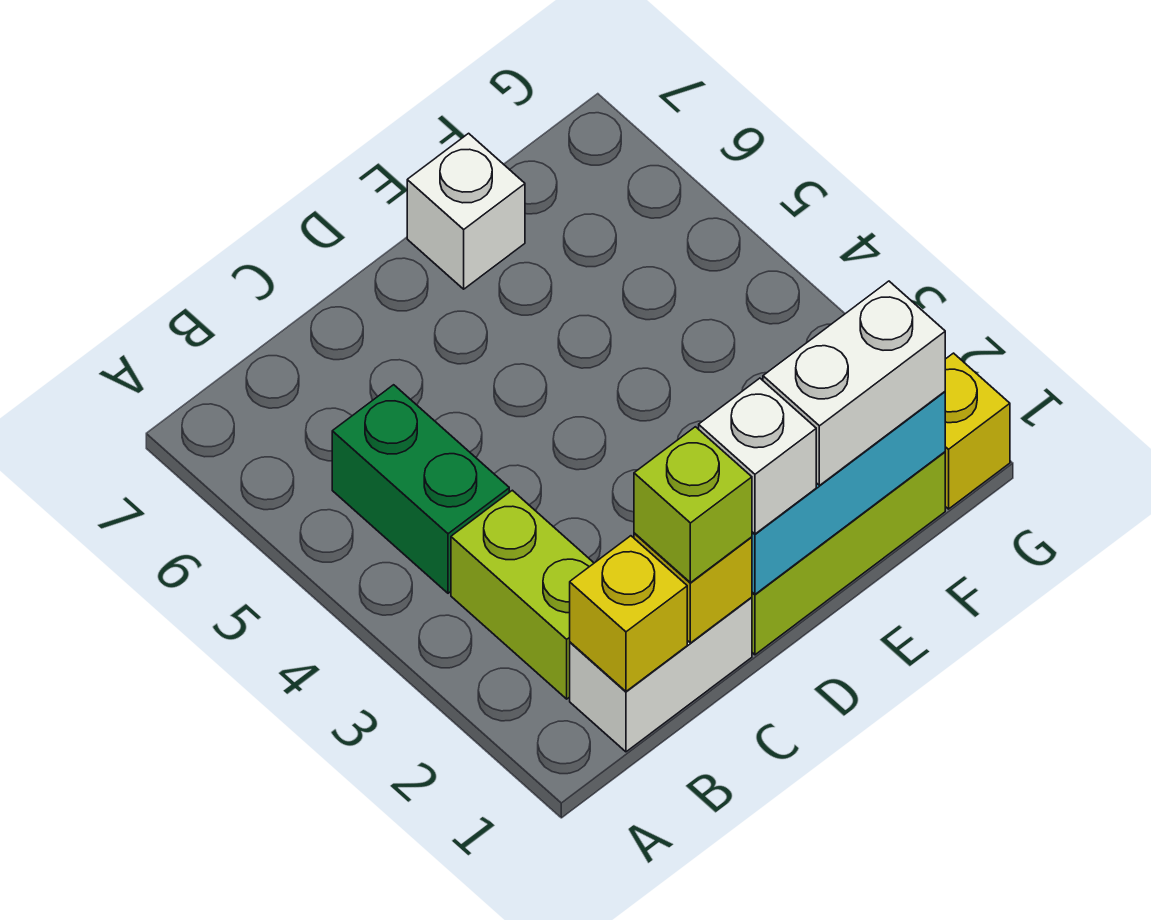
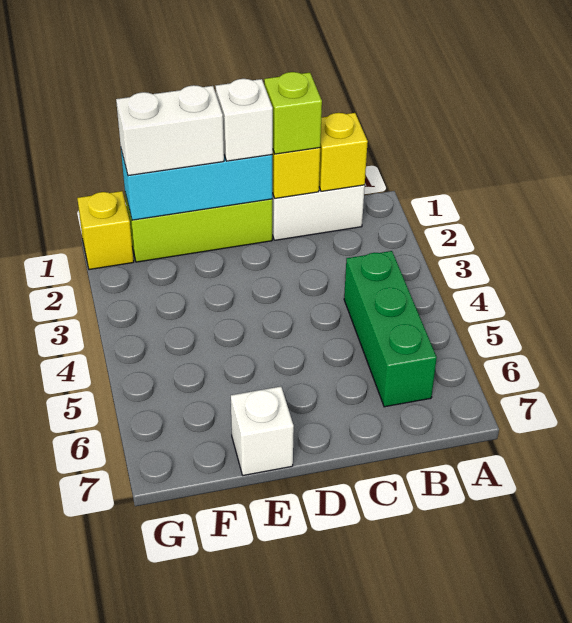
lime brick B2:B3 level 1 -> none
green brick B4:B5 level 1 -> green brick B4:B6 level 1

